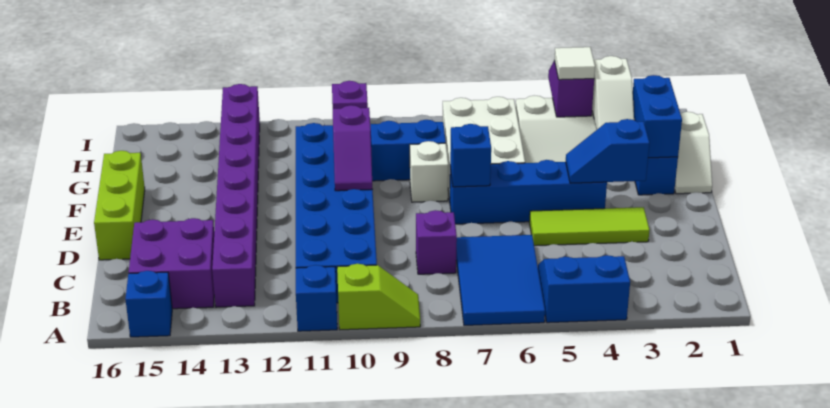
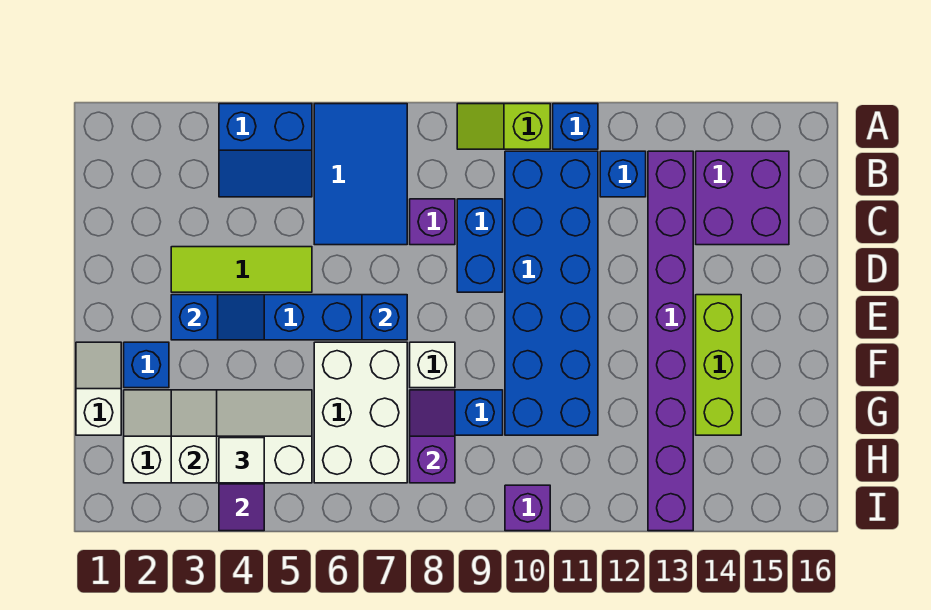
blue brick A15 level 1 -> blue brick B12 level 1
lime brick D16:F16 level 1 -> lime brick E14:G14 level 1
purple slope E10:F10 level 2 top F -> purple slope G8:H8 level 2 top H
blue brick F2:G2 level 2 -> blue brick C9:D9 level 1

